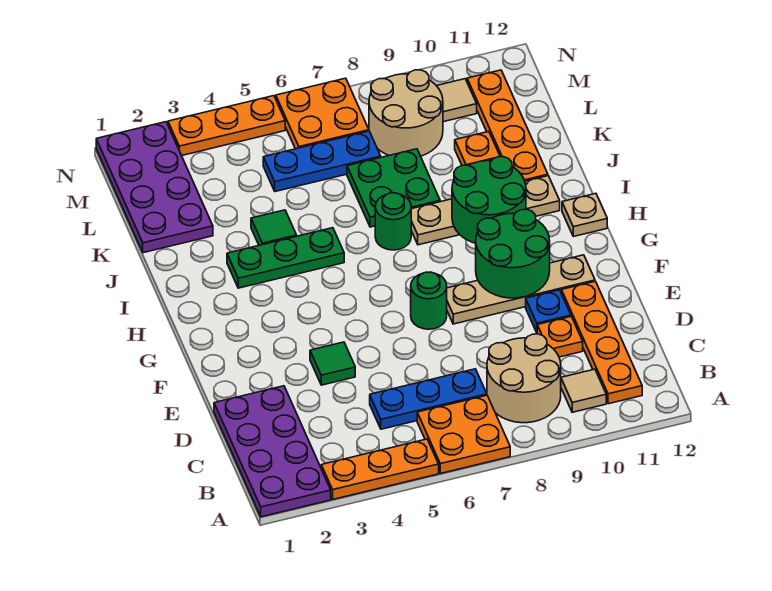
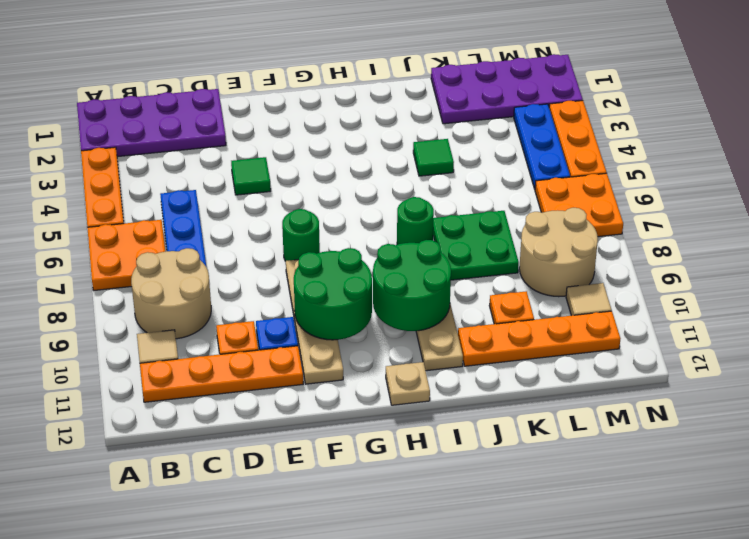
green plate I3:I5 level 1 -> none
blue plate L5:L7 level 1 -> blue plate M3:M5 level 1

